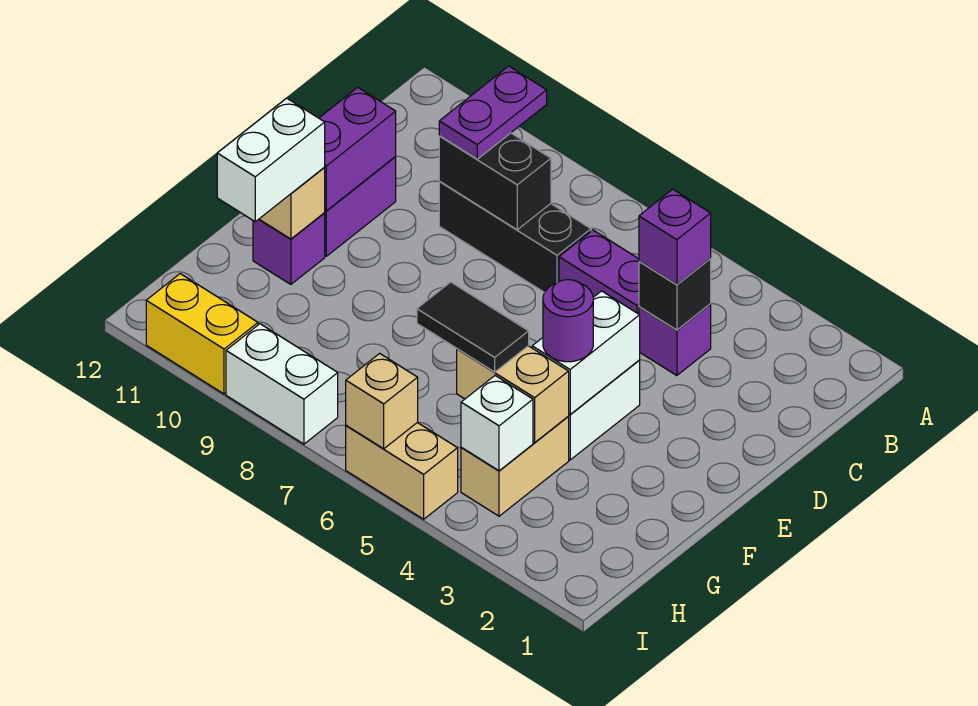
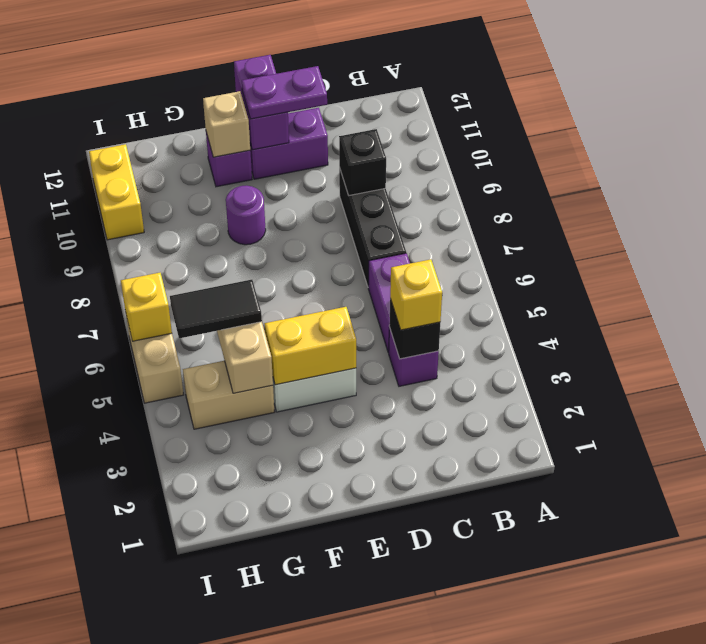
purple plate B9:C9 level 3 -> purple plate D11:E11 level 3
purple brick C4 level 3 -> yellow brick C4 level 3
black brick C8:C9 level 2 -> black brick C9 level 2
purple brick D11:E11 level 2 -> purple brick E11:E12 level 2
white brick E4:F4 level 2 -> yellow brick E4:F4 level 2
purple round brick F4 level 3 -> purple round brick F9 level 1
white brick F11:G11 level 3 -> none
black tile G5:G6 level 3 -> black tile G5:H5 level 3
white brick H4 level 2 -> none
tan brick I6 level 2 -> yellow brick I6 level 2
white brick I8:I9 level 1 -> none

